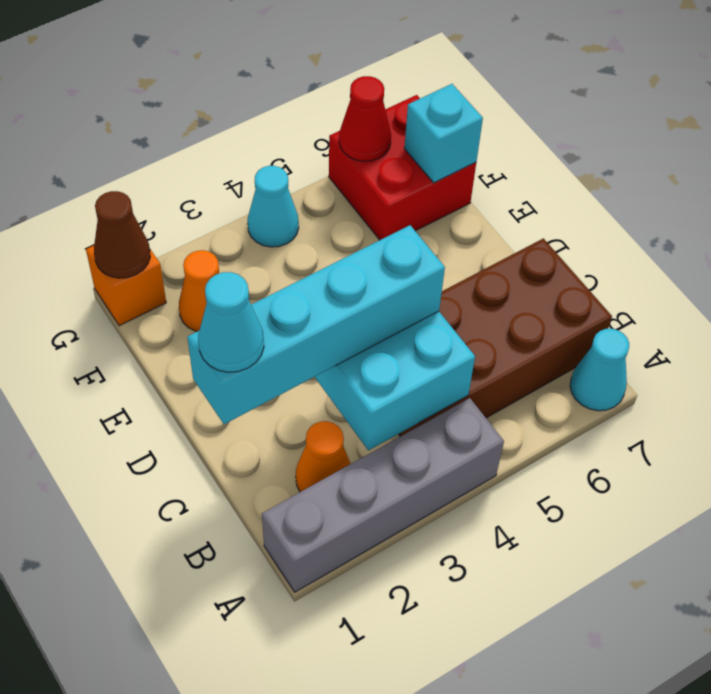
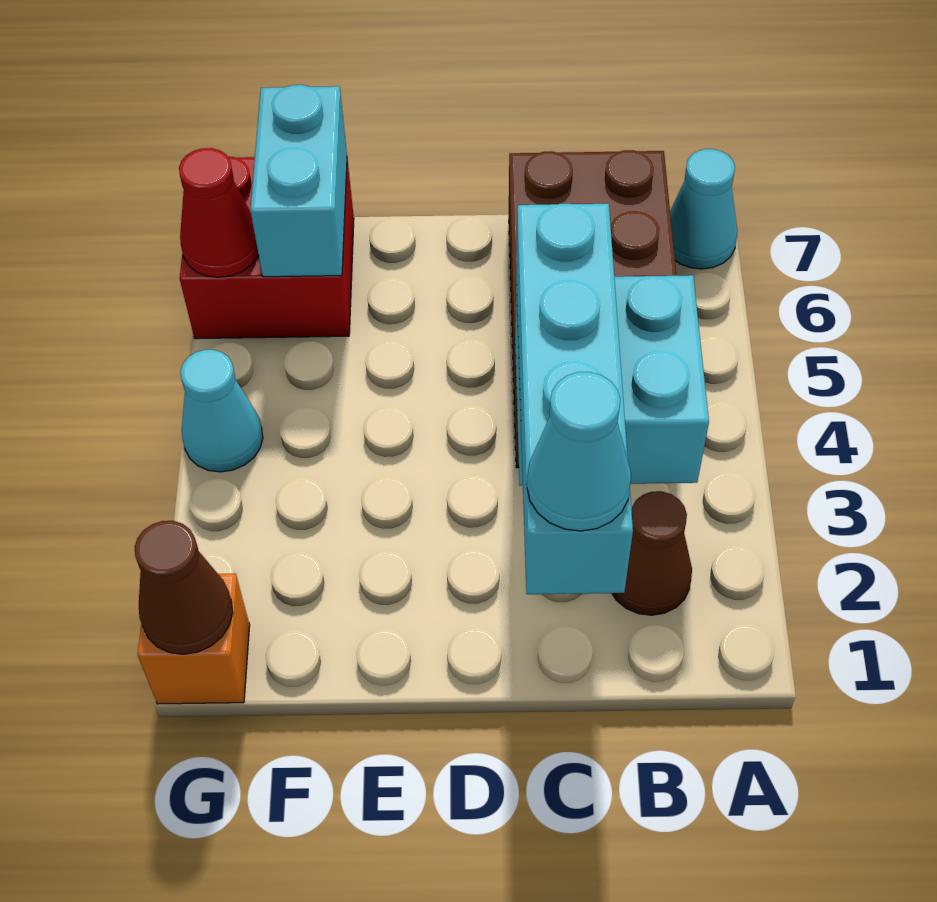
grey brick A1:A4 level 1 -> none
orange cone B2 level 1 -> brown cone B2 level 1
orange cone F2 level 1 -> none
cyan brick F7 level 2 -> cyan brick F6:F7 level 2

